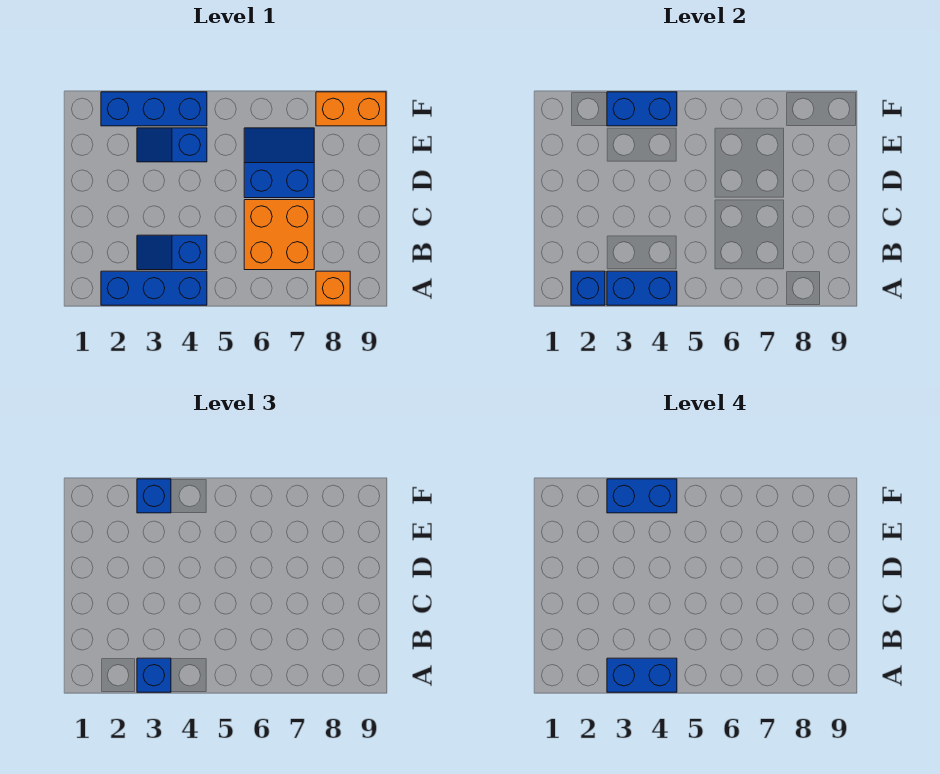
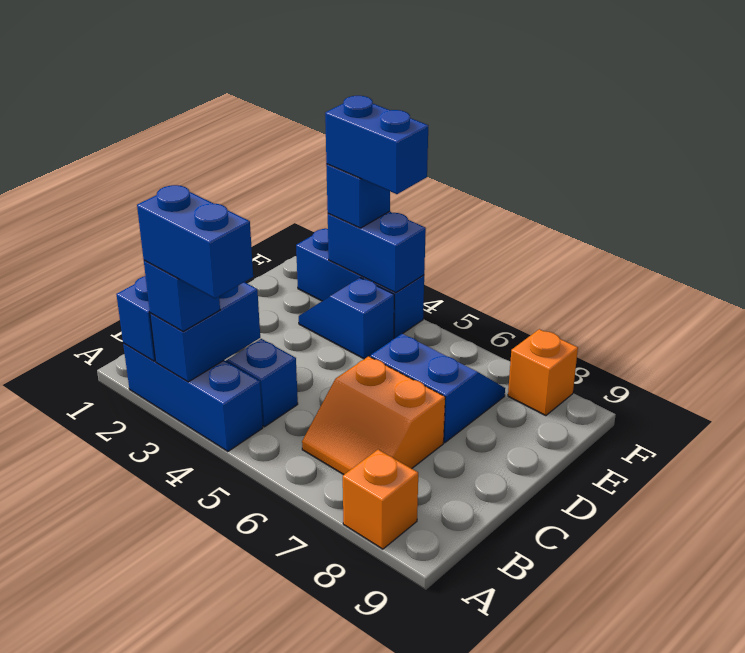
blue brick A3:A4 level 2 -> blue brick A3:B3 level 2
orange brick B6:C7 level 1 -> orange slope B6:C7 level 1 top C
orange brick F8:F9 level 1 -> orange brick F8 level 1

